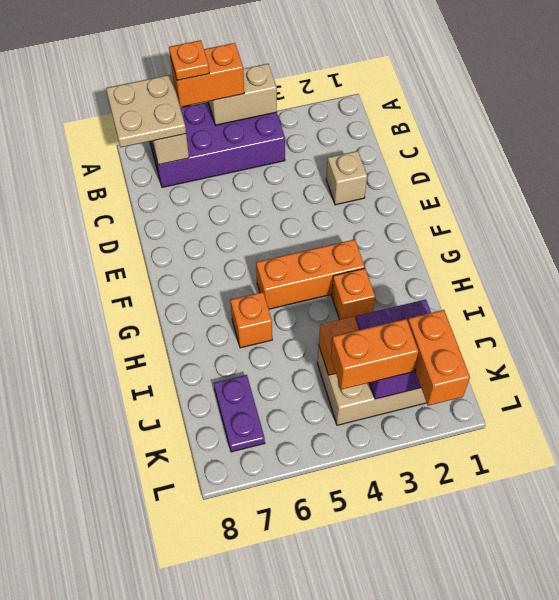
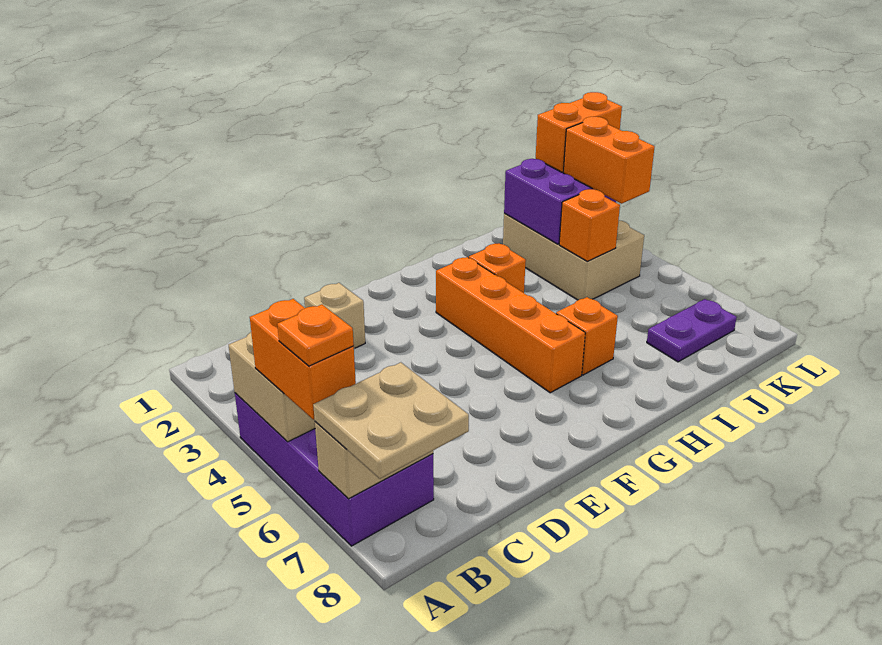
orange brick G3:G5 level 1 -> orange brick G3:G6 level 1

